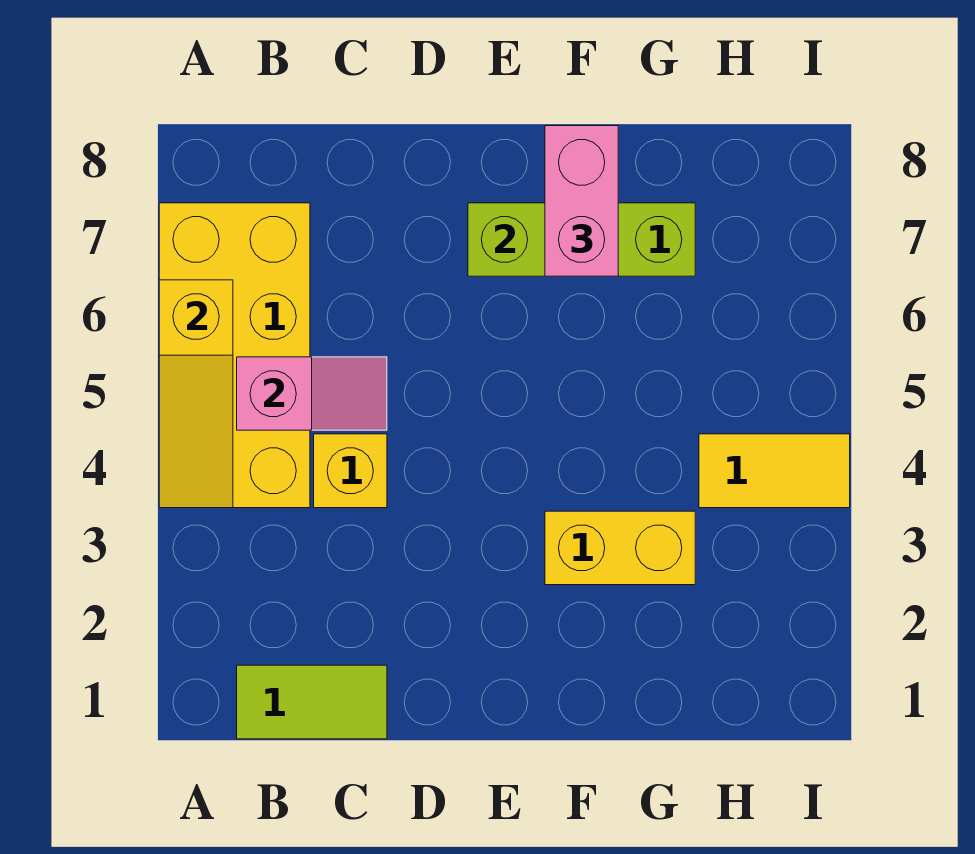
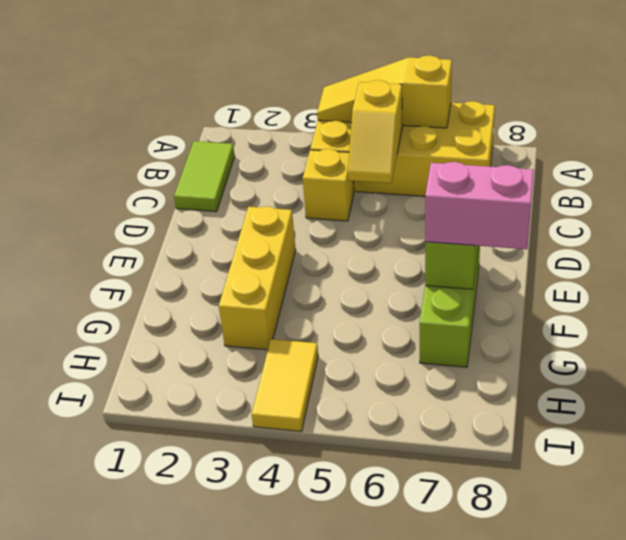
pink slope B5:C5 level 2 top B -> yellow slope B5:C5 level 2 top B
yellow brick F3:G3 level 1 -> yellow brick E3:G3 level 1

